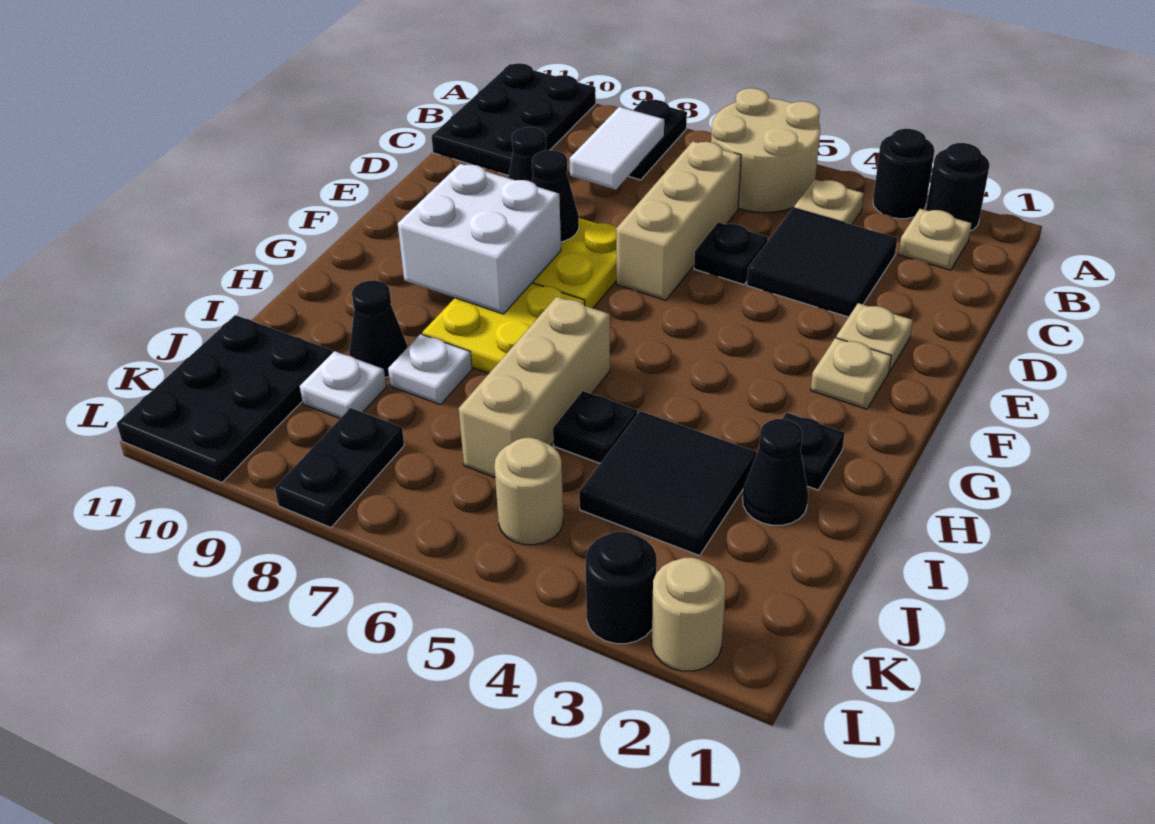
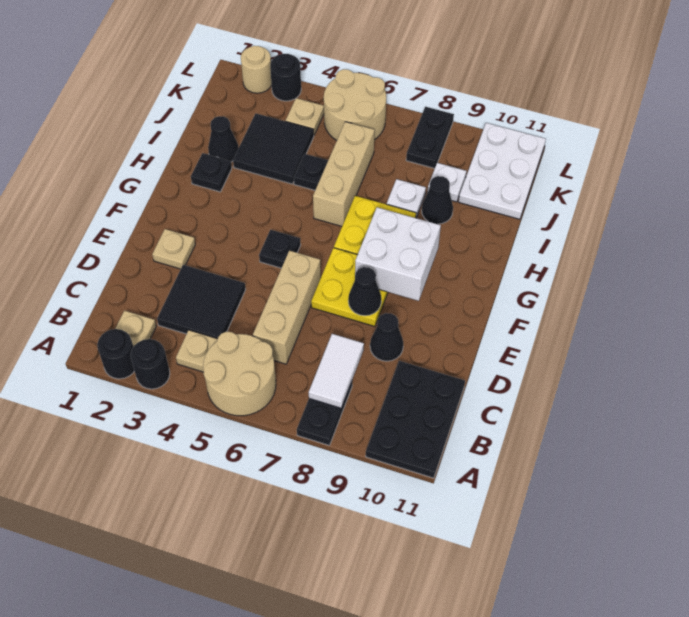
black plate D5 level 1 -> black plate F5 level 1
tan plate F2 level 1 -> tan plate K4 level 1
black plate J10:L11 level 1 -> white plate J10:L11 level 1
tan round brick K5 level 1 -> tan round brick K5:L6 level 1

